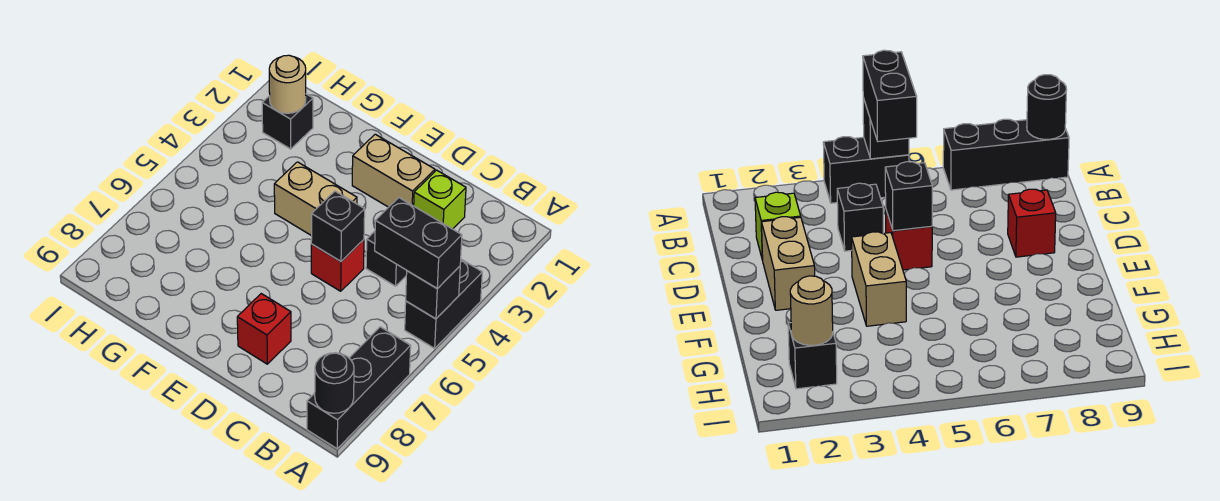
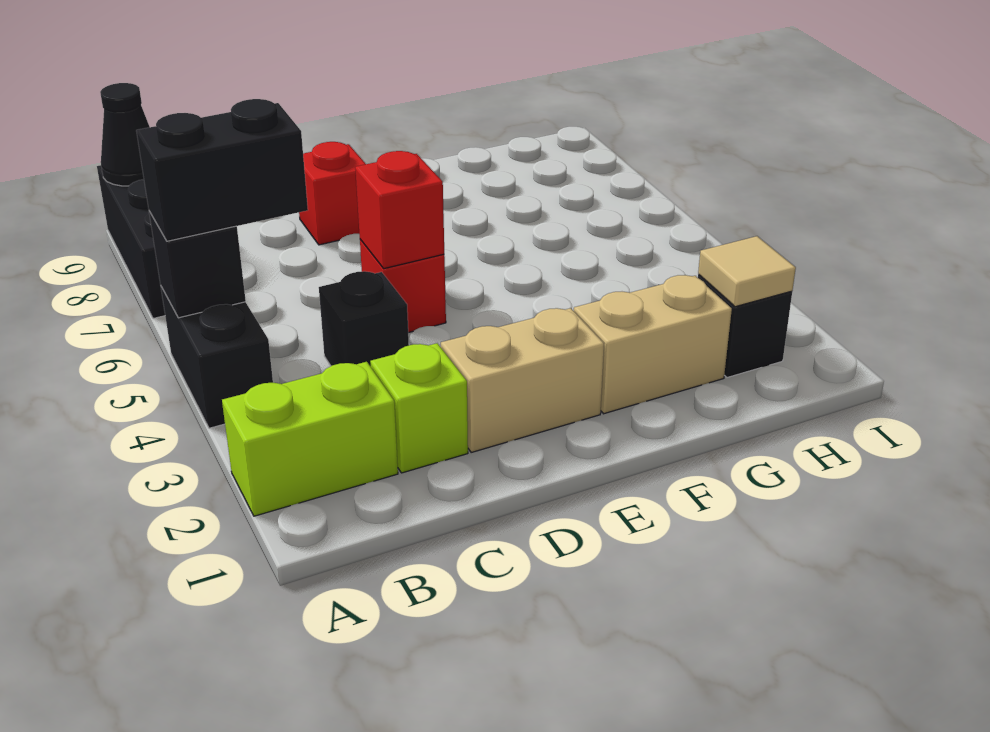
none -> lime brick A2:B2 level 1
black round brick A9 level 2 -> black cone A9 level 2
black brick D5 level 2 -> red brick D5 level 2
tan brick E4:F4 level 1 -> tan brick F2:G2 level 1
tan round brick H2 level 2 -> tan tile H2 level 2

